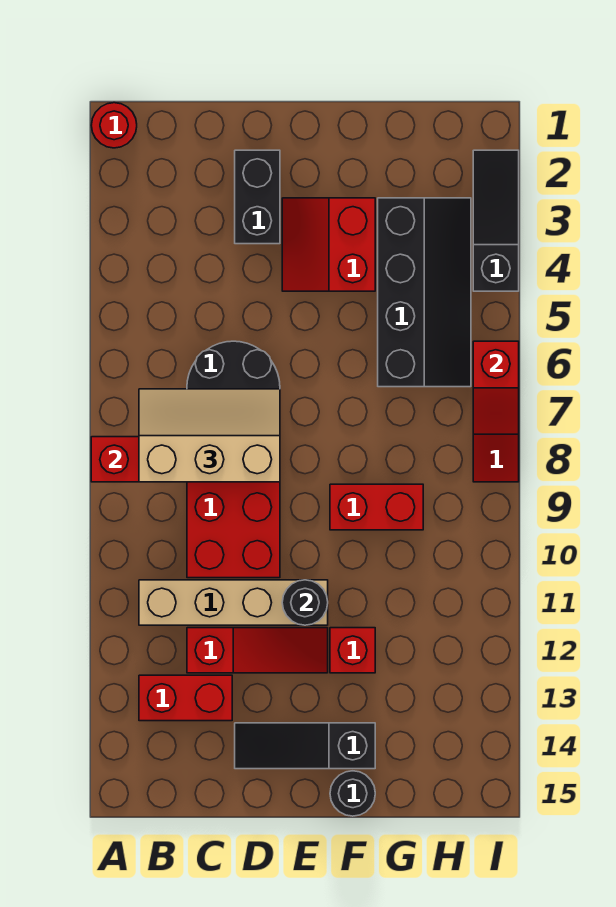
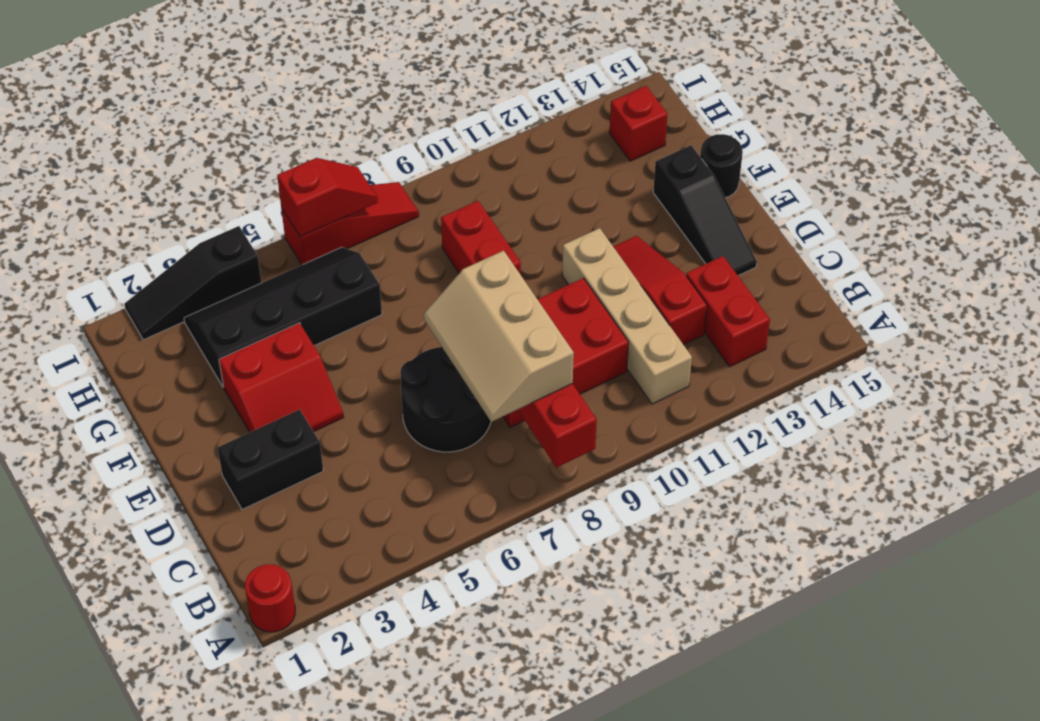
black round brick E11 level 2 -> none
red brick F12 level 1 -> red brick H14 level 1

